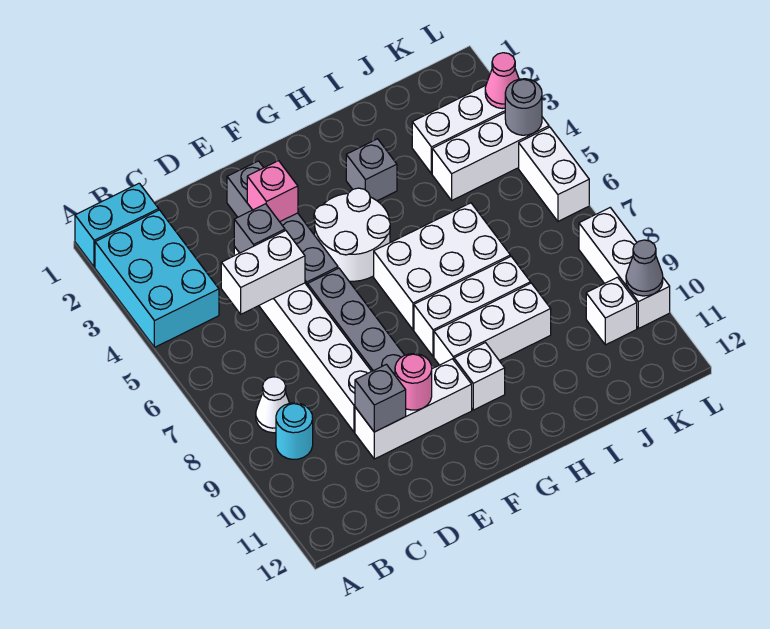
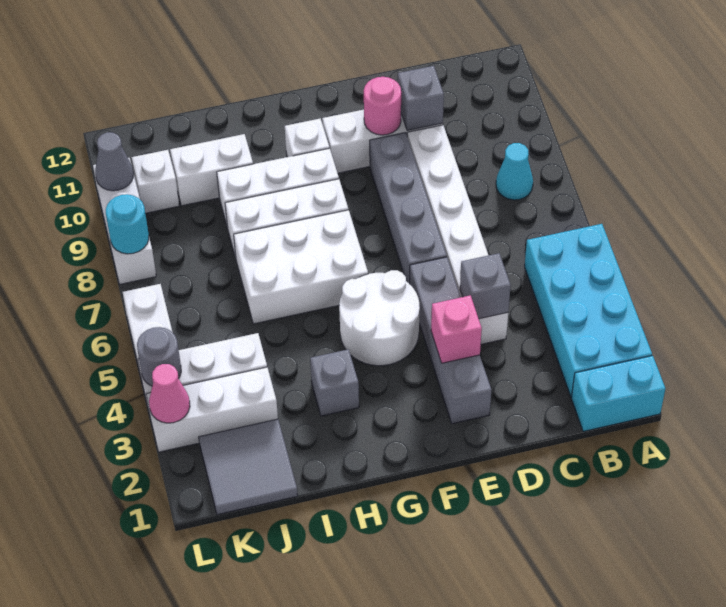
cyan brick A2:B4 level 1 -> cyan brick A2:B5 level 1
white cone B8 level 1 -> cyan cone B8 level 1
cyan round brick B9 level 1 -> cyan round brick L8 level 2
white brick C5:D5 level 2 -> white brick I10:J10 level 1
none -> grey tile J1:K2 level 1

